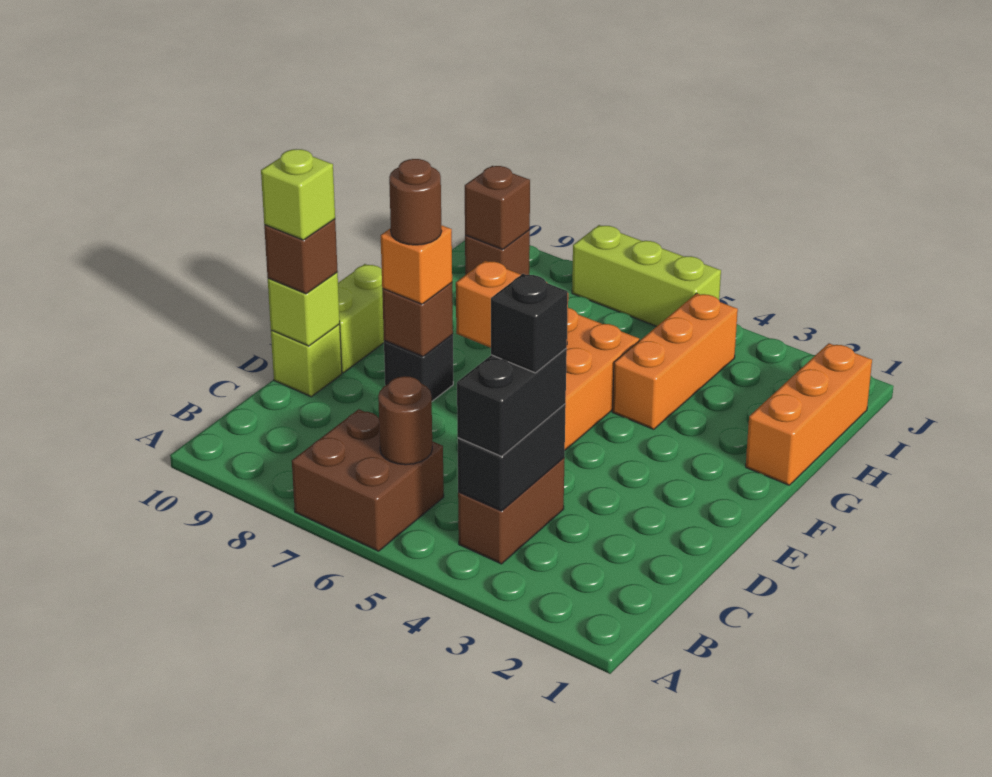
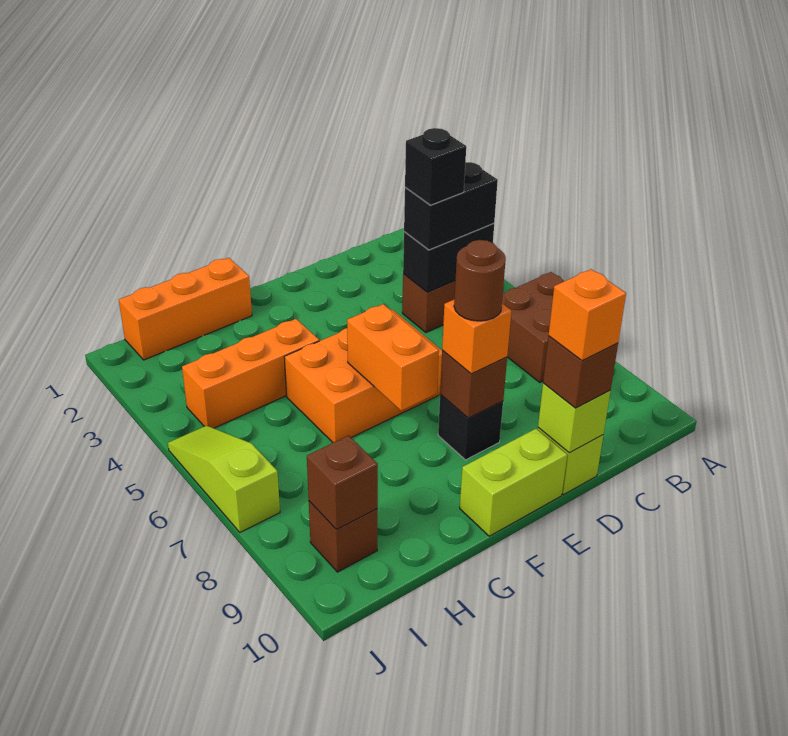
brown round brick B6 level 2 -> none
lime brick D10 level 4 -> orange brick D10 level 4
lime brick J5:J7 level 1 -> lime slope J5:J7 level 1 top 7

